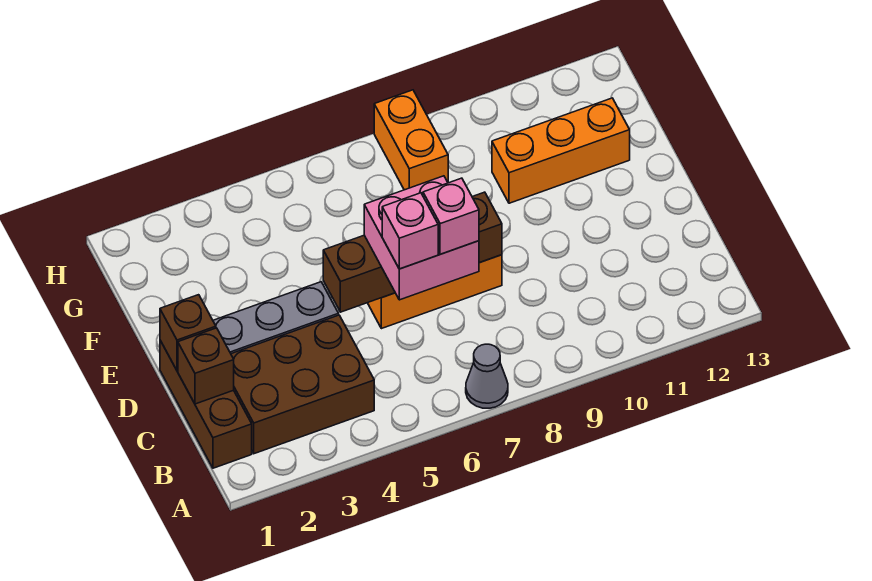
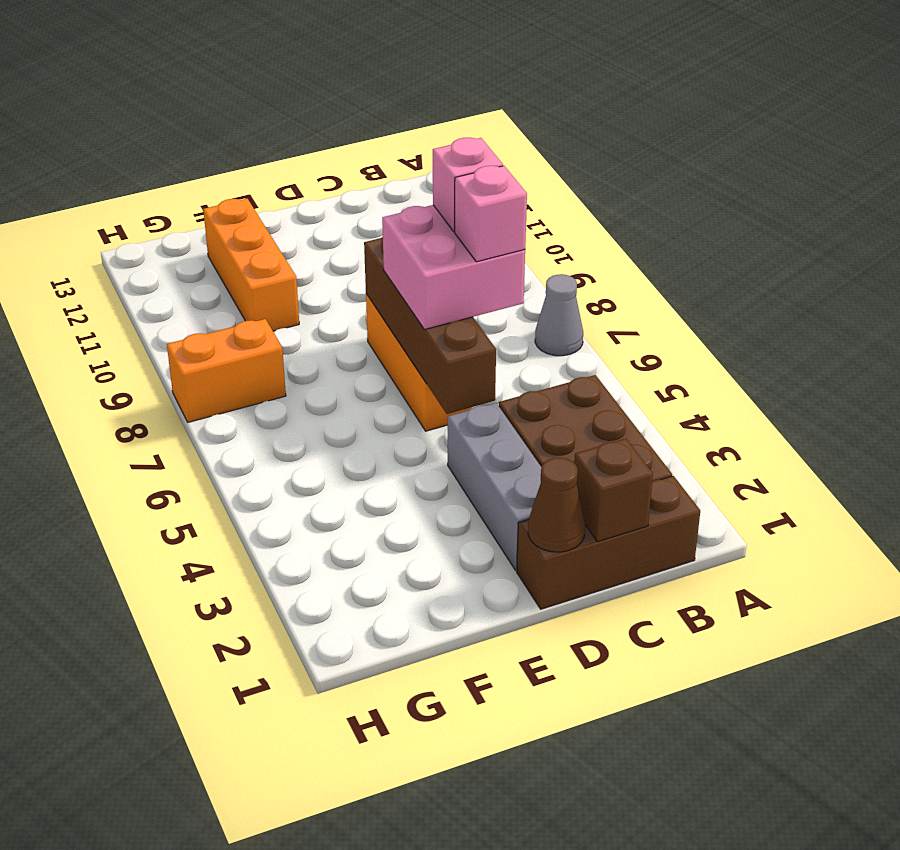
brown brick D1 level 2 -> brown cone D1 level 2

